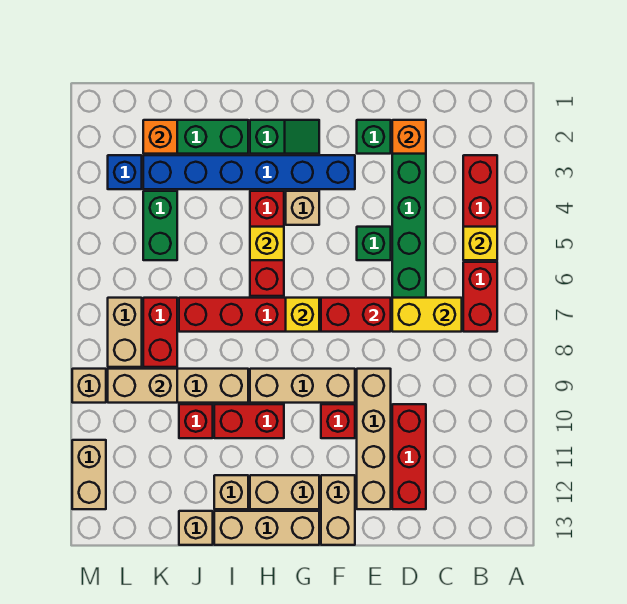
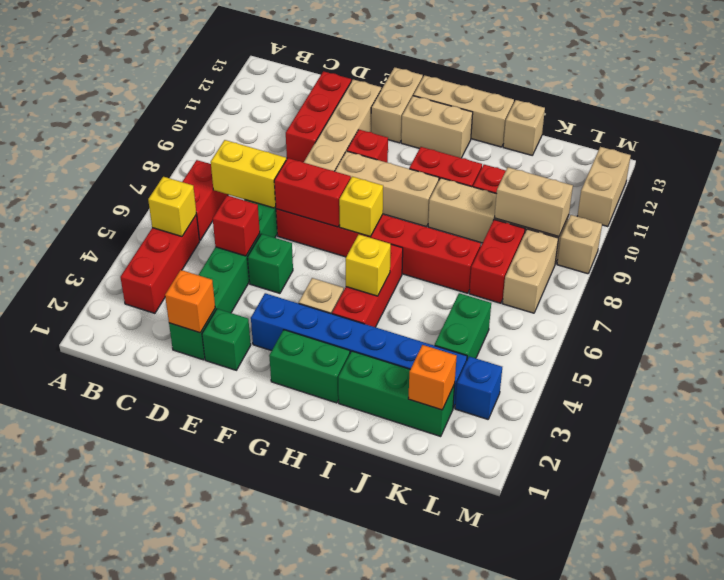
none -> red brick D5 level 2
green slope G2:H2 level 1 top H -> green brick G2:H2 level 1
tan brick I12 level 1 -> none

